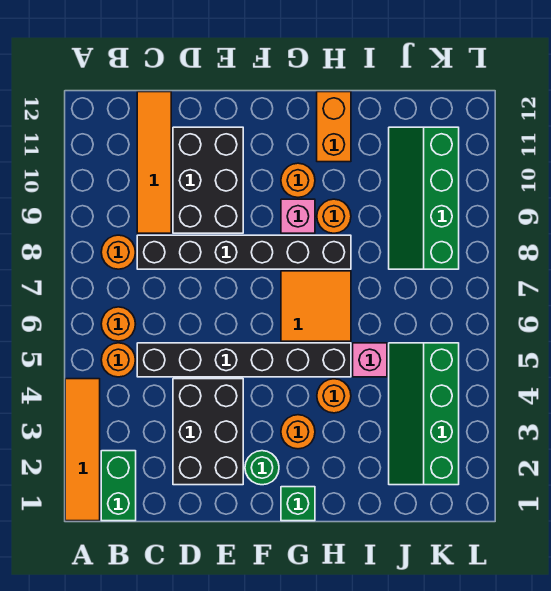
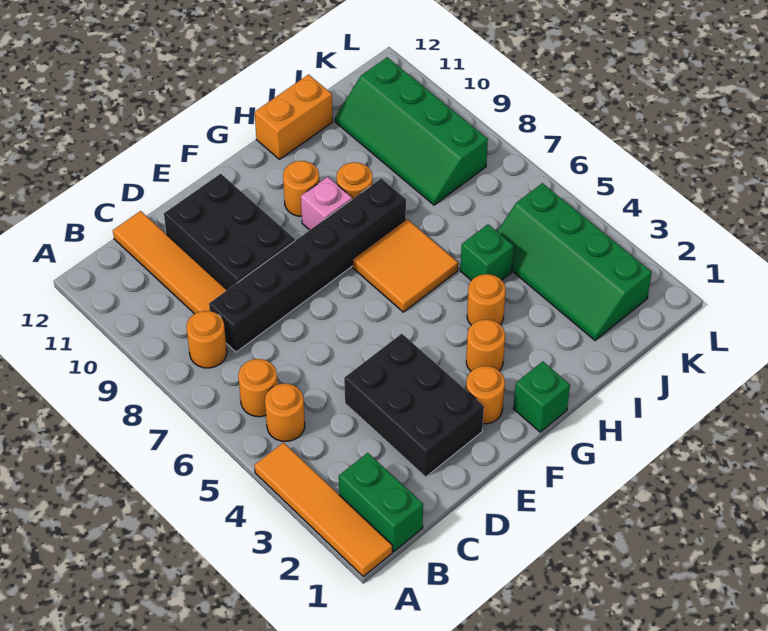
black brick C5:H5 level 1 -> none
green round brick F2 level 1 -> orange round brick F2 level 1
orange brick H11:H12 level 1 -> orange brick H12:I12 level 1
pink brick I5 level 1 -> green brick I5 level 1

